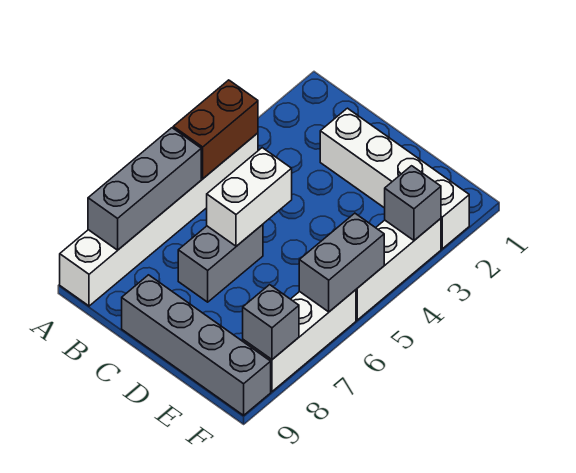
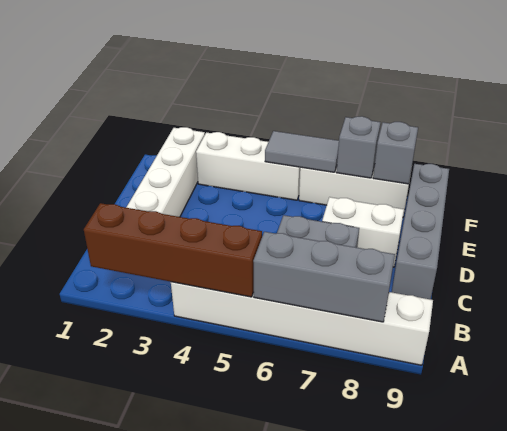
brown brick A4:A5 level 2 -> brown brick A2:A5 level 2
white brick C5:C6 level 2 -> white brick D7:D8 level 1
grey brick F3 level 2 -> grey brick F7 level 2
grey brick F5:F6 level 2 -> grey tile F5:F6 level 2

